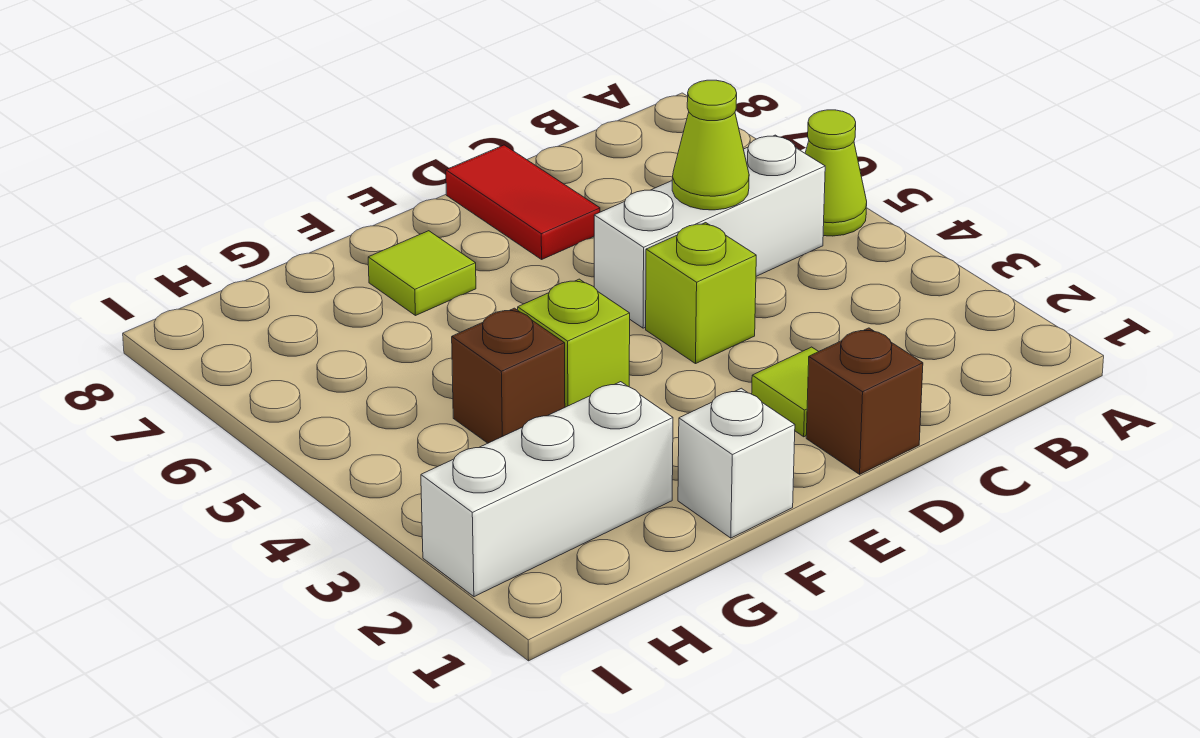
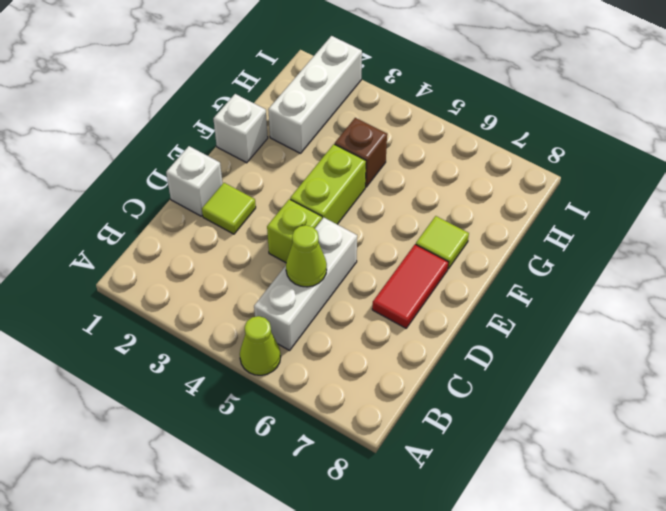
brown brick D1 level 1 -> white brick D1 level 1
red tile D7:D8 level 1 -> red tile D7:E7 level 1
lime brick F4 level 1 -> lime brick E4:F4 level 1

